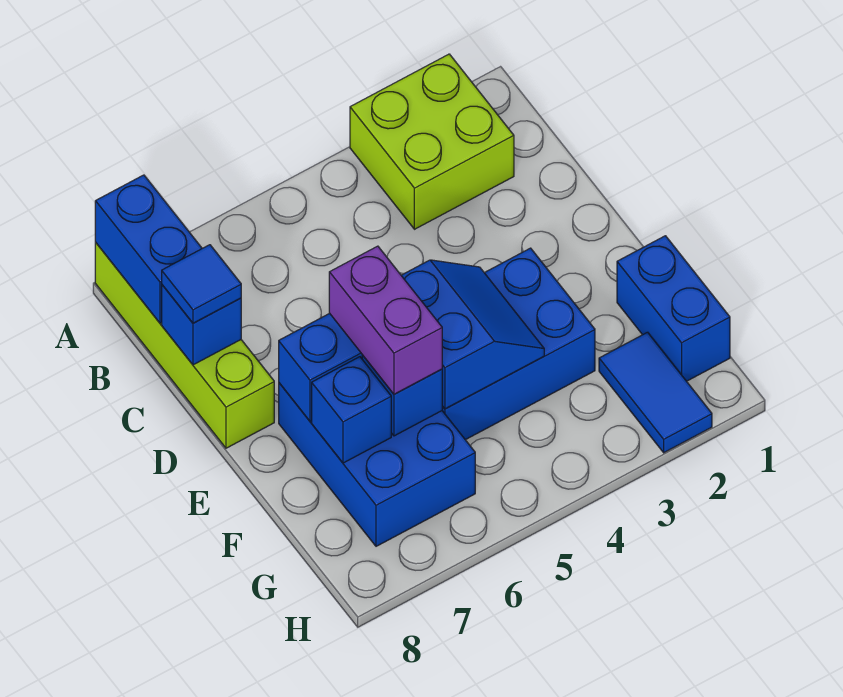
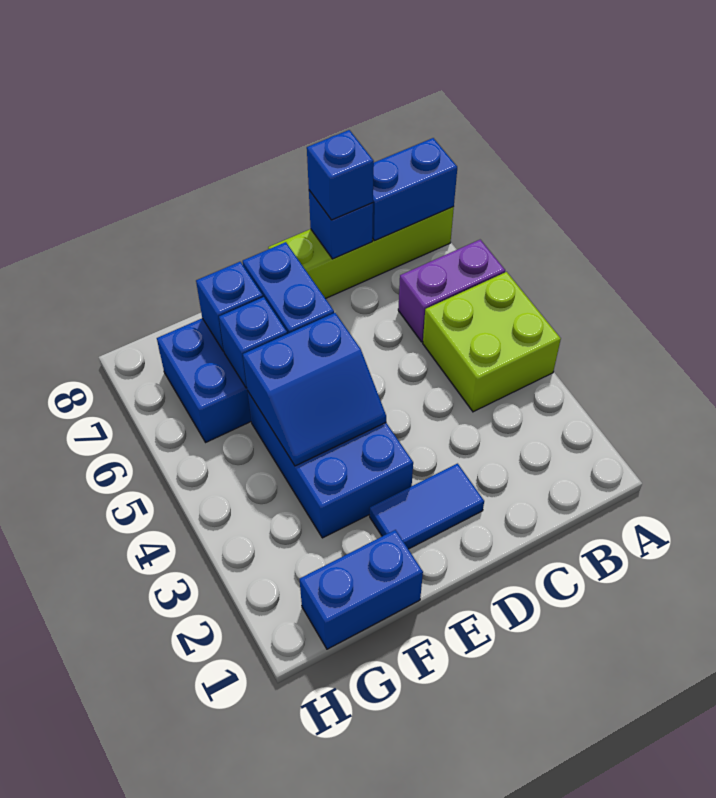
lime brick A2:B3 level 1 -> lime brick A4:B5 level 1
blue tile C8 level 3 -> blue brick C8 level 3
purple brick E6:F6 level 3 -> purple brick A6:B6 level 1
blue tile G2:H2 level 1 -> blue tile D2:E2 level 1

